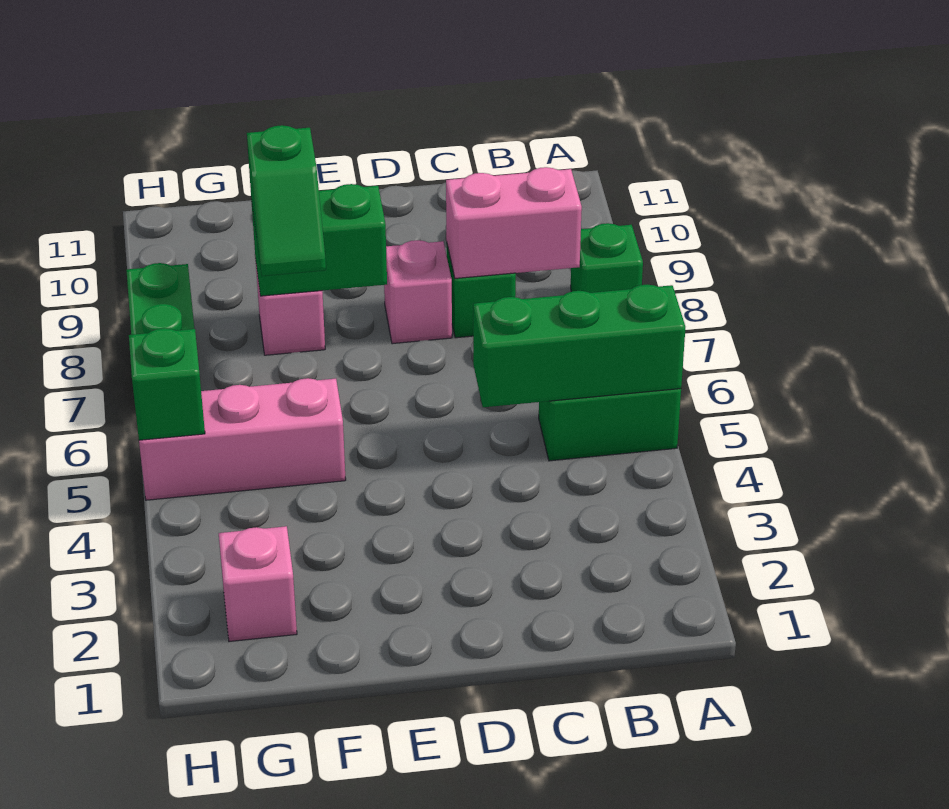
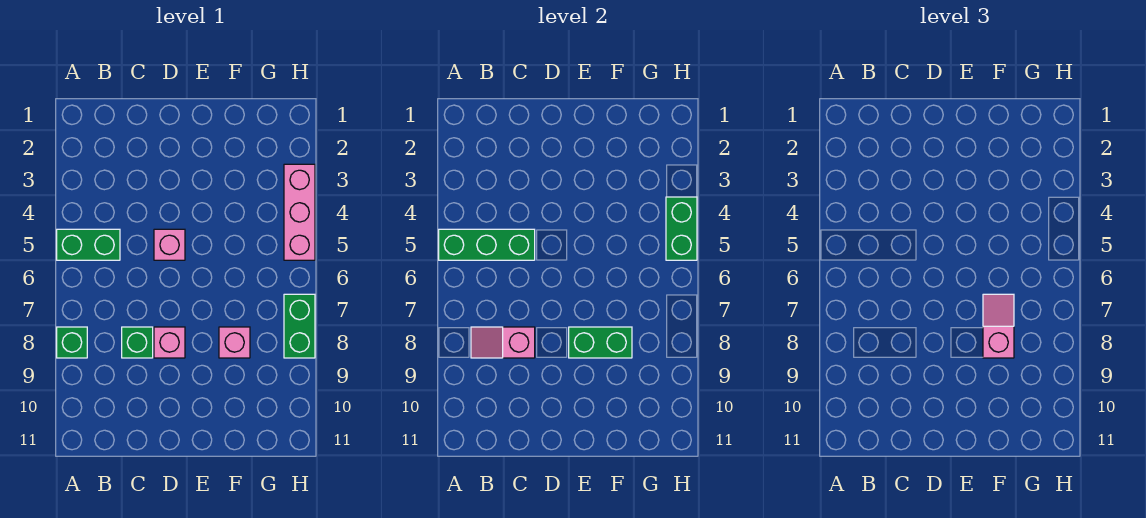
pink brick B8:C8 level 2 -> pink slope B8:C8 level 2 top C
pink brick F5:H5 level 1 -> pink brick H3:H5 level 1
green slope F7:F8 level 3 top 8 -> pink slope F7:F8 level 3 top 8
pink brick G2 level 1 -> pink brick D5 level 1
green brick H5 level 2 -> green brick H4:H5 level 2

